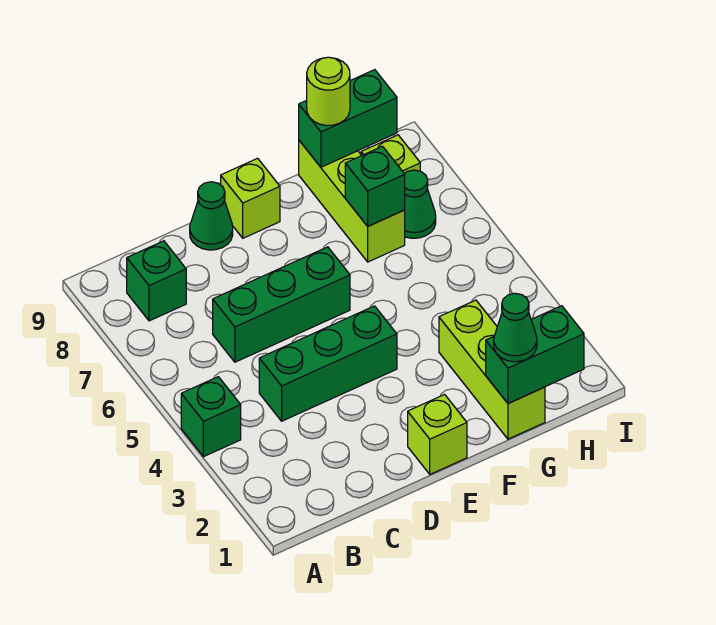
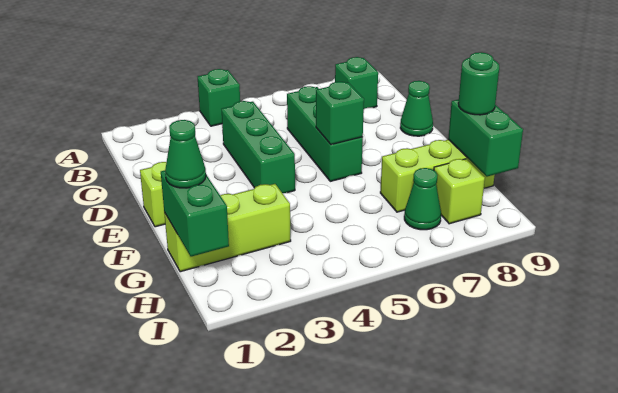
lime brick E9 level 1 -> none
green brick G7 level 2 -> green brick E6 level 2
lime round brick G9 level 3 -> green round brick G9 level 3

